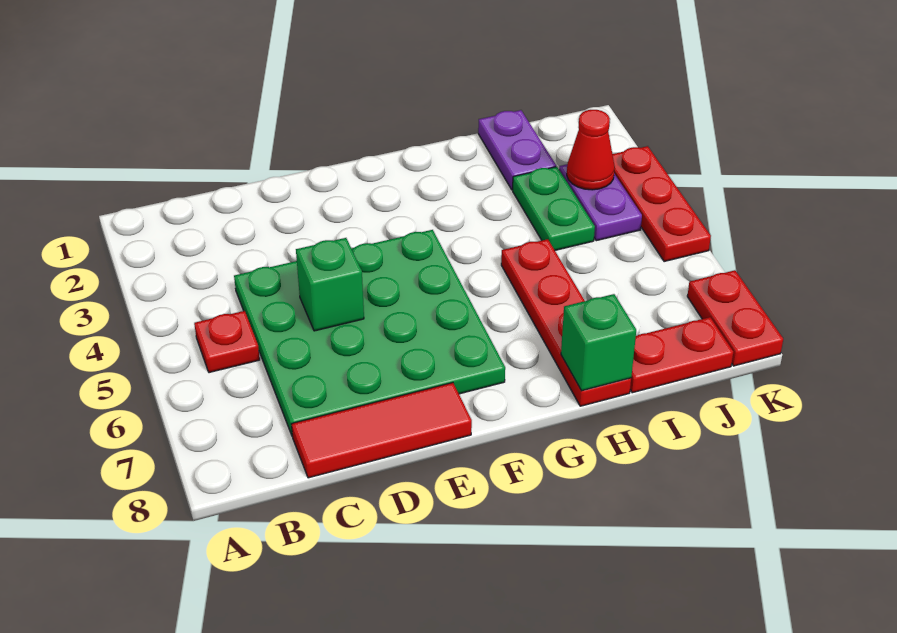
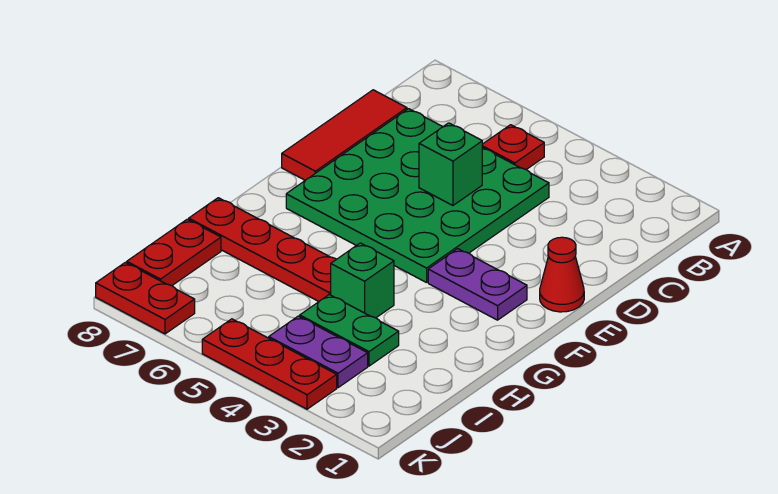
green brick H8 level 2 -> green brick H4 level 1
purple plate I1:I2 level 1 -> purple plate F2:F3 level 1
red cone J3 level 2 -> red cone E1 level 1

